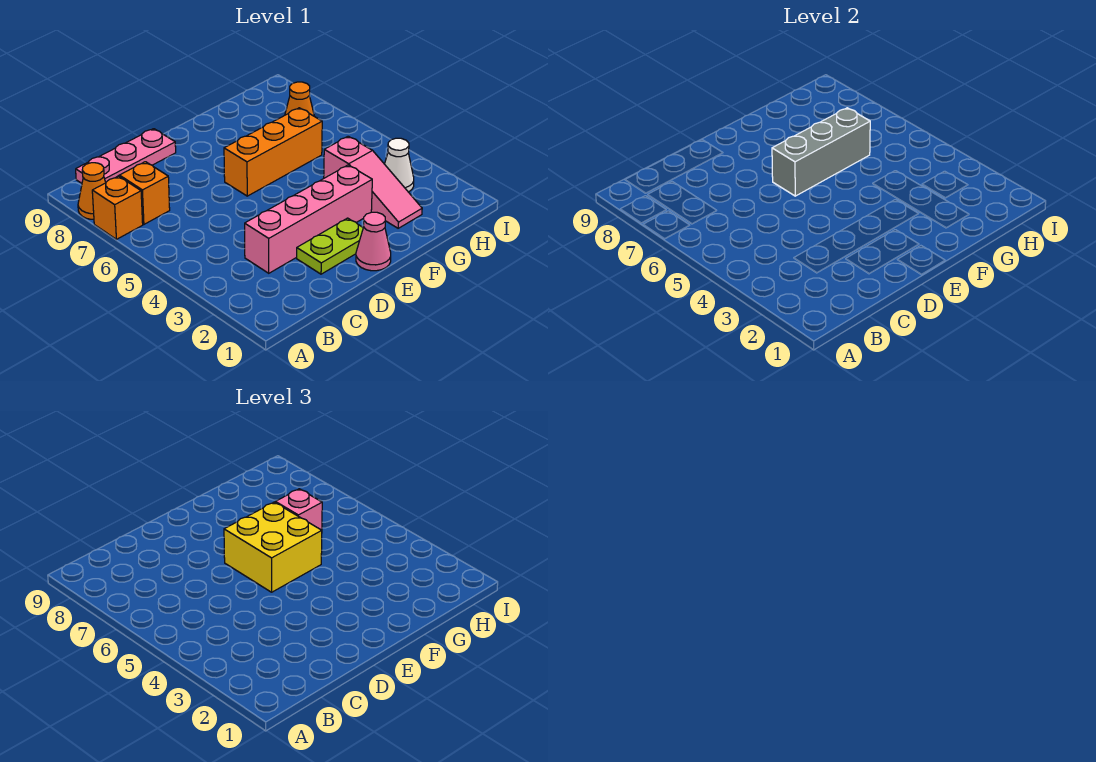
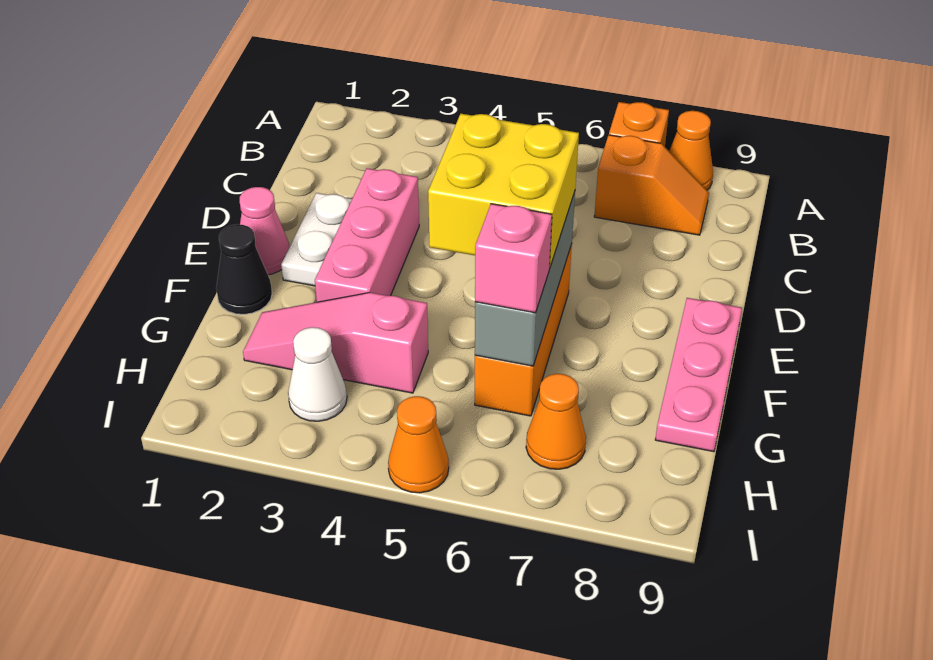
pink plate B9:D9 level 1 -> pink plate E9:G9 level 1
pink brick C3:F3 level 1 -> pink brick D3:F3 level 1
lime plate D2:E2 level 1 -> white plate D2:E2 level 1
none -> black cone F1 level 1
none -> orange cone I5 level 1

